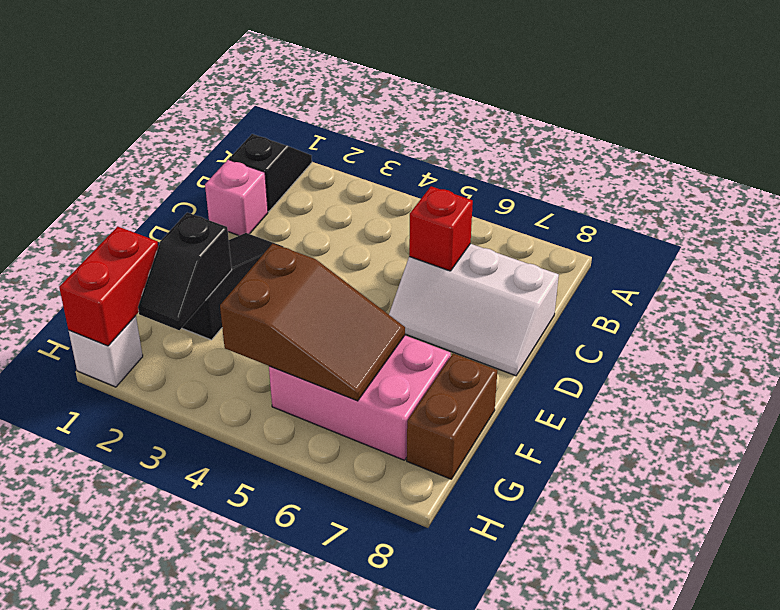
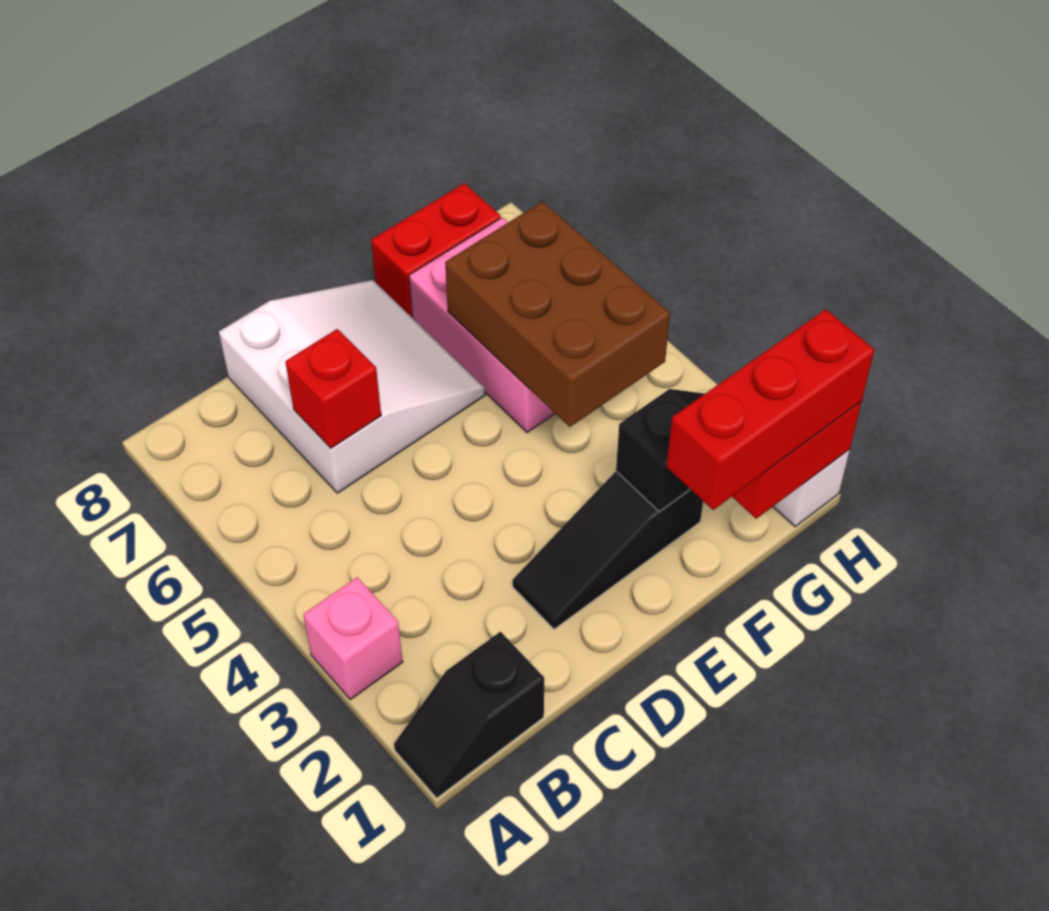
pink brick C1 level 1 -> pink brick A3 level 1
white slope C6:D8 level 1 top C -> white slope C6:E8 level 1 top C
none -> red brick F1:H1 level 3
brown slope F4:G6 level 2 top 4 -> brown brick F4:G6 level 2
brown brick F8:G8 level 1 -> red brick F8:G8 level 1

